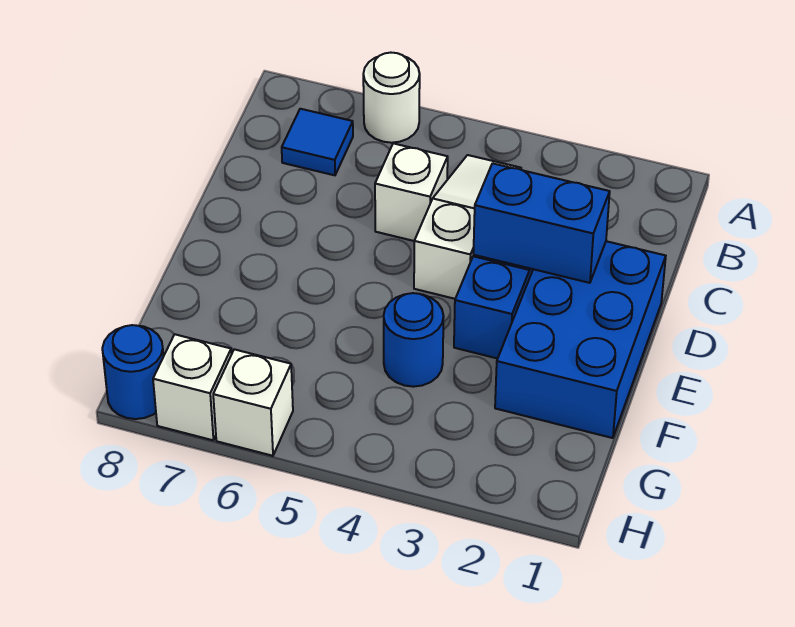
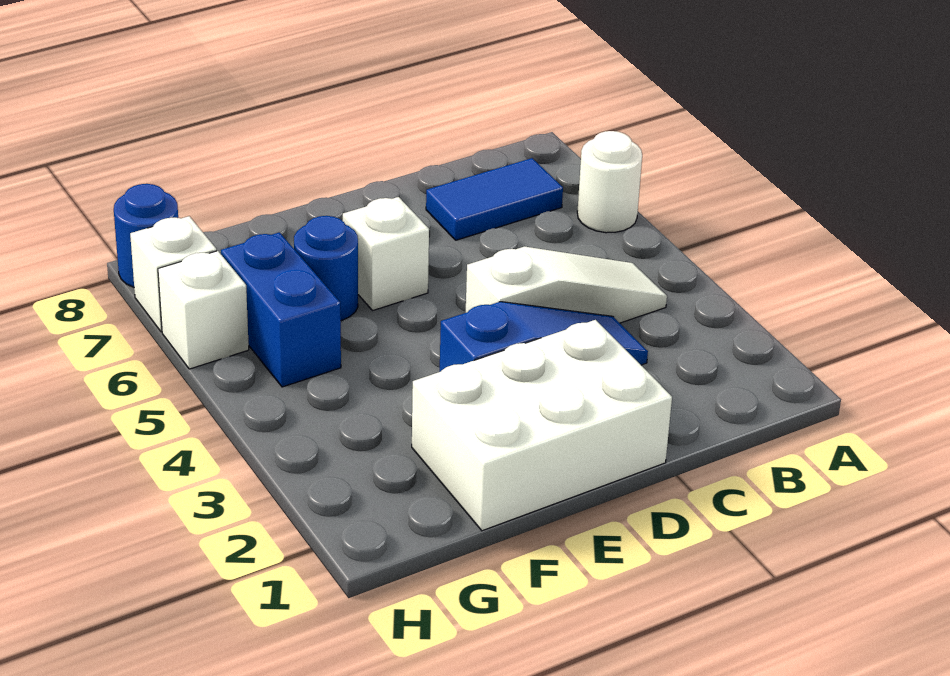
blue tile B7 level 1 -> blue tile B7:C7 level 1
white brick C5 level 1 -> white brick E6 level 1
blue brick D1:F2 level 1 -> white brick D1:F2 level 1
blue brick D2:D3 level 2 -> blue brick G5:G6 level 1
blue round brick F4 level 1 -> blue round brick F6 level 1

